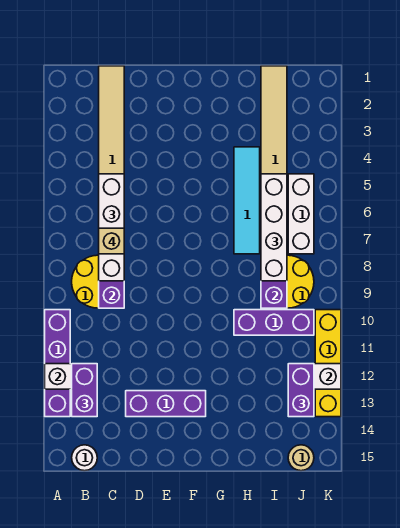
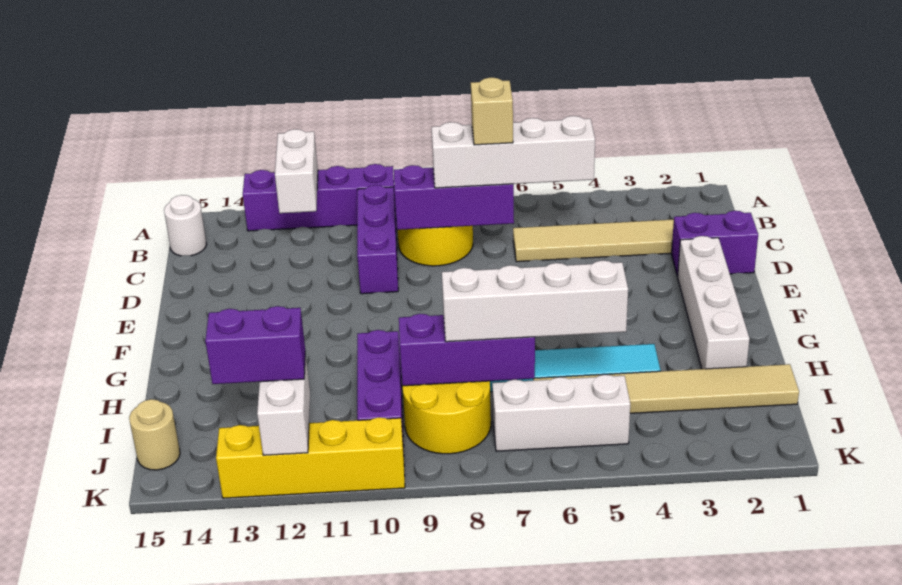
purple brick B12:B13 level 3 -> purple brick D1:D2 level 1
purple brick D13:F13 level 1 -> purple brick B10:D10 level 1
none -> white brick E2:H2 level 1

